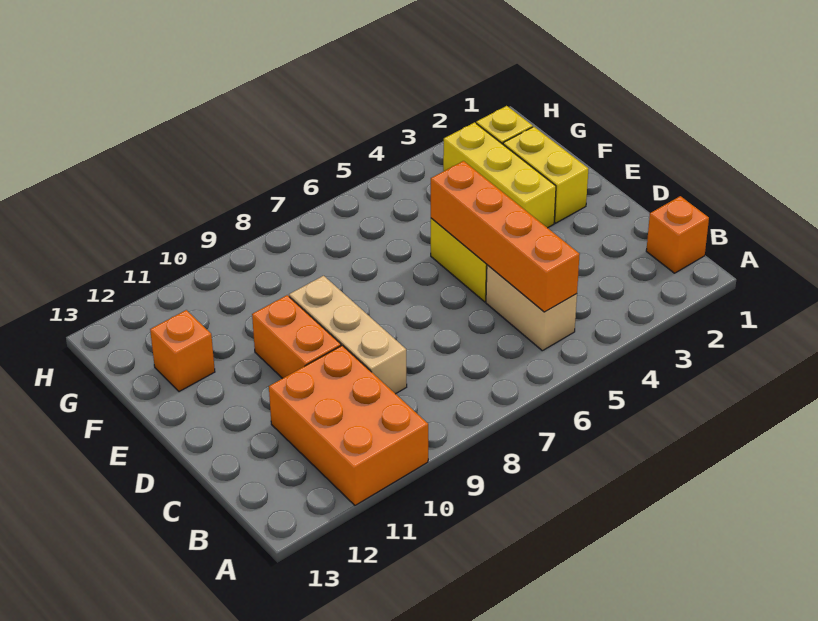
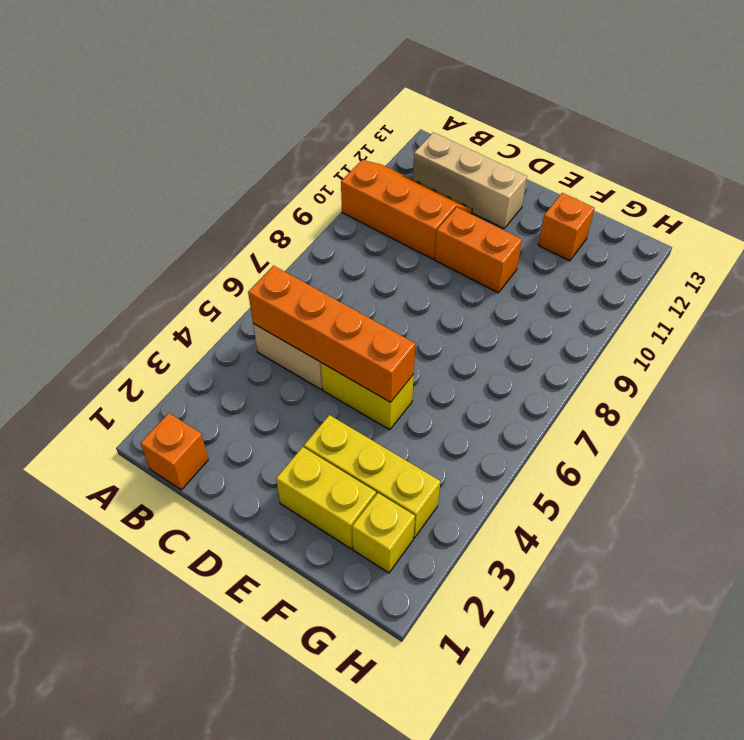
orange brick A10:C11 level 1 -> orange slope A10:C11 level 1 top 10
tan brick C9:E9 level 1 -> tan brick B12:D12 level 1

